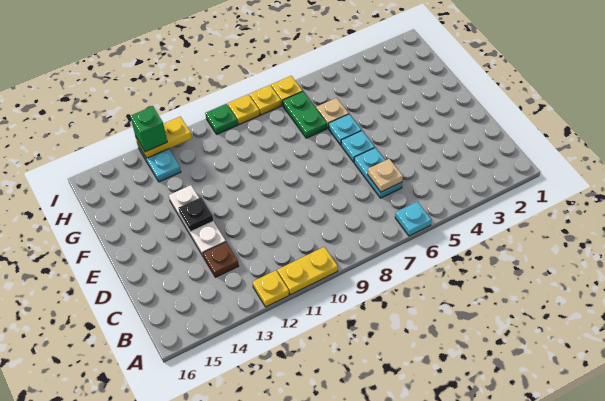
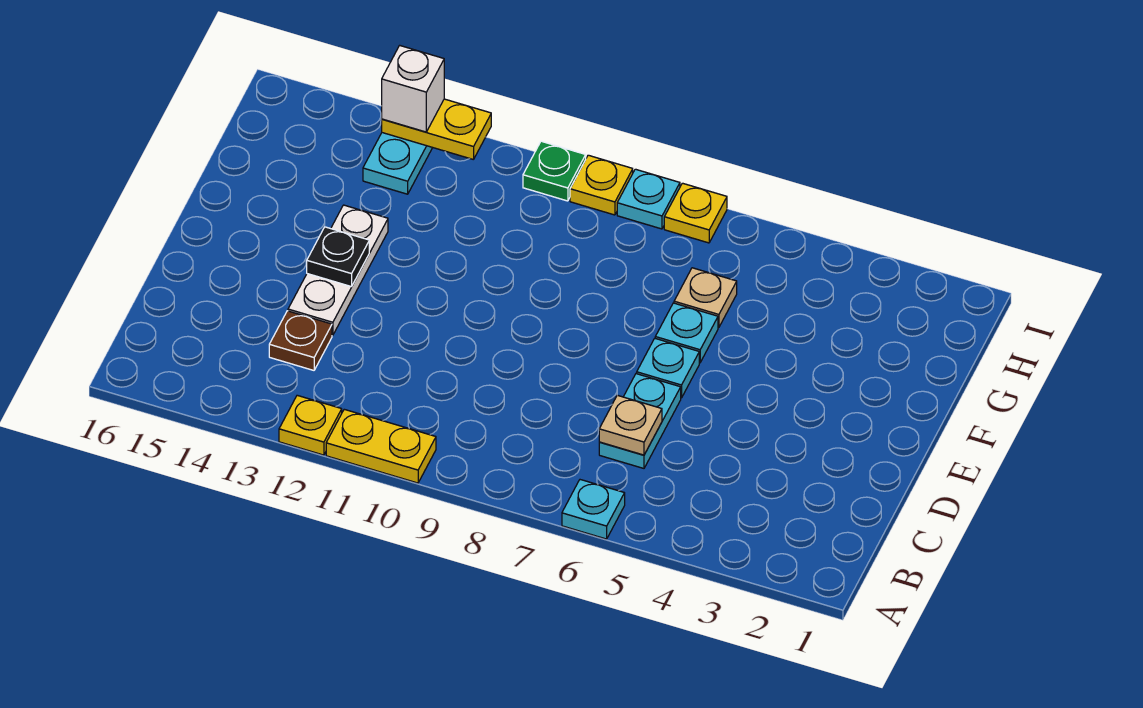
green plate G7:H7 level 1 -> none
yellow plate I8 level 1 -> cyan plate I8 level 1
green brick I13 level 3 -> white brick I13 level 3

